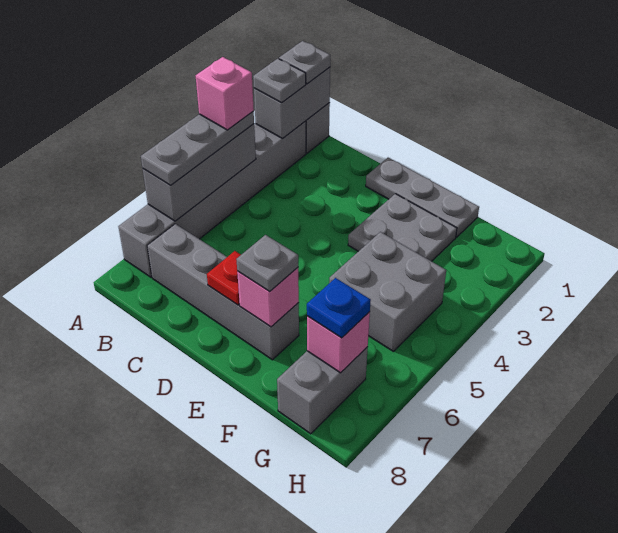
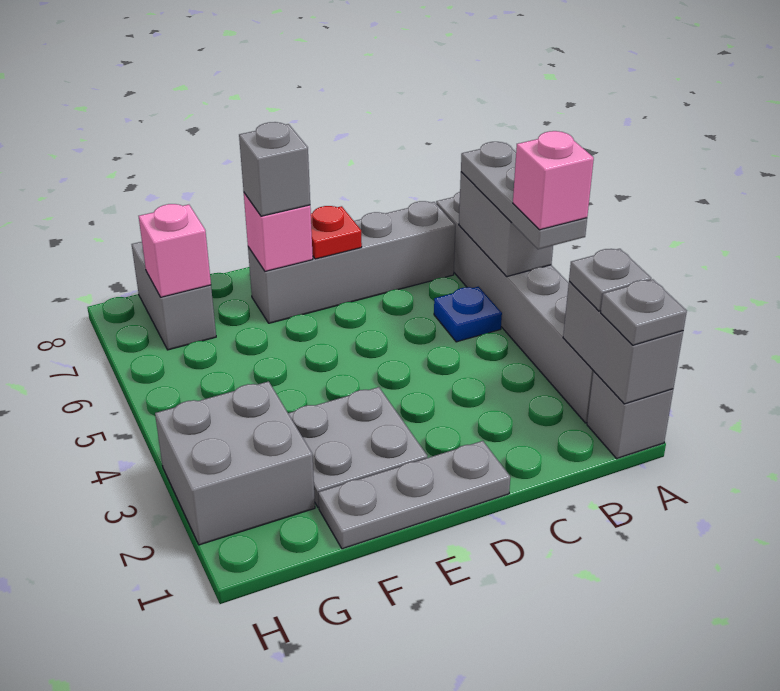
grey brick A4:A6 level 2 -> grey brick A5:A6 level 2
grey plate E7 level 3 -> grey brick E7 level 3
grey brick F4:G5 level 1 -> grey brick G2:H3 level 1
blue plate G7 level 3 -> blue plate B5 level 1

